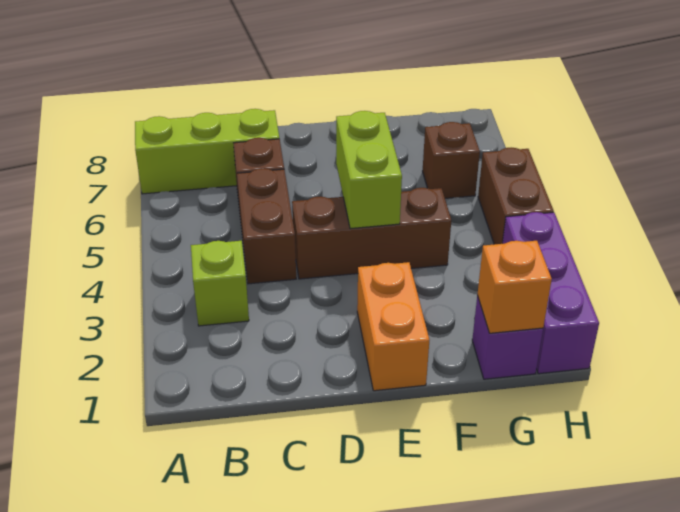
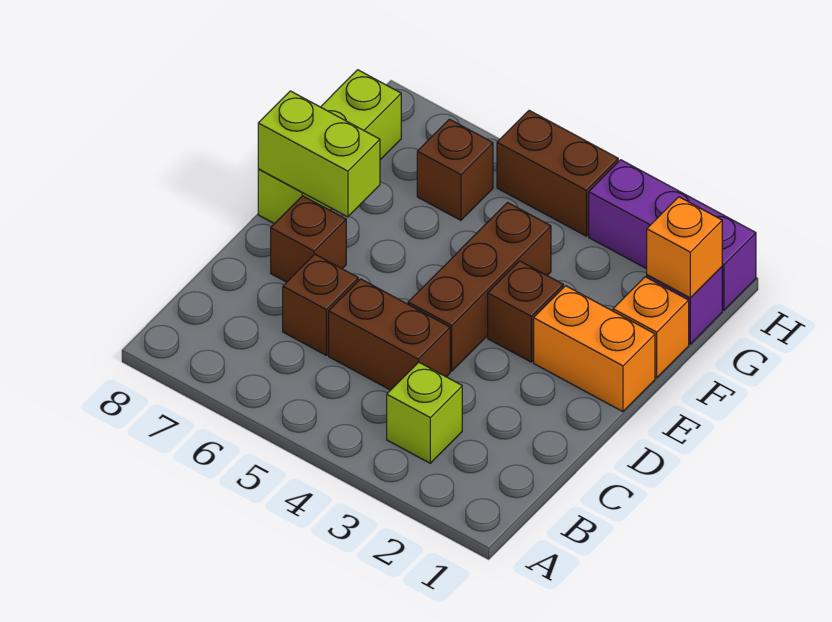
lime brick A7:C7 level 1 -> lime brick E8:G8 level 1
none -> brown brick D7 level 1
none -> brown brick E3 level 1
lime brick E4:E5 level 2 -> lime brick E7:E8 level 2
none -> orange brick F1 level 1

